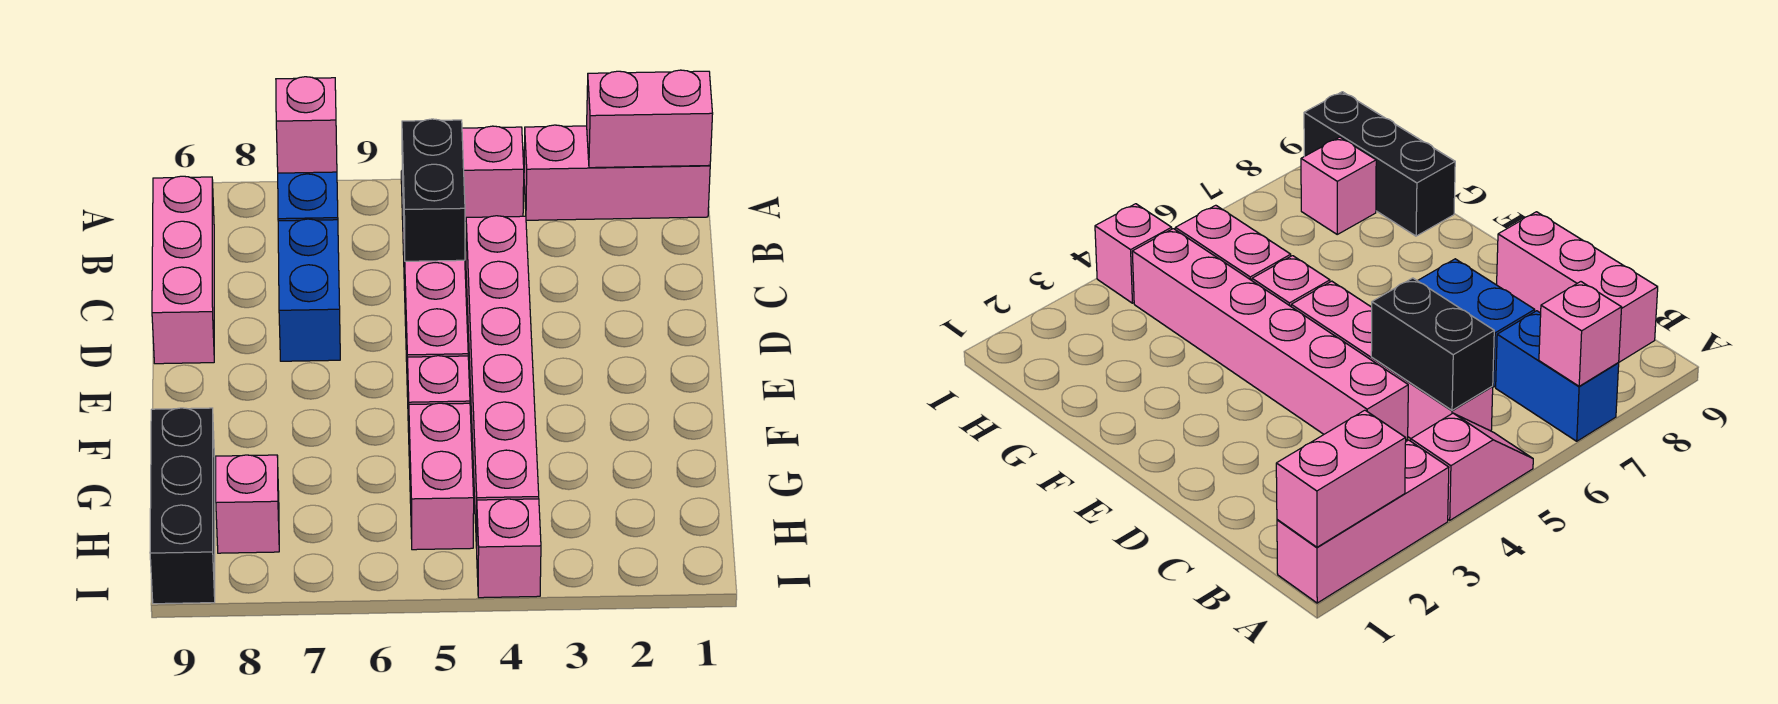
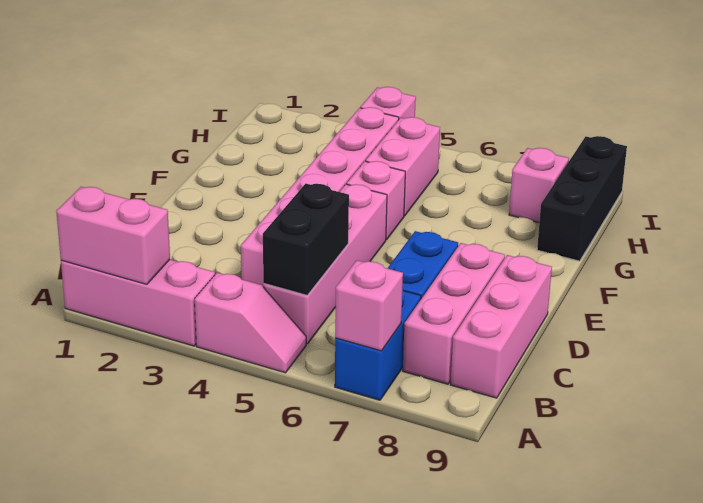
none -> pink brick B8:D8 level 1

